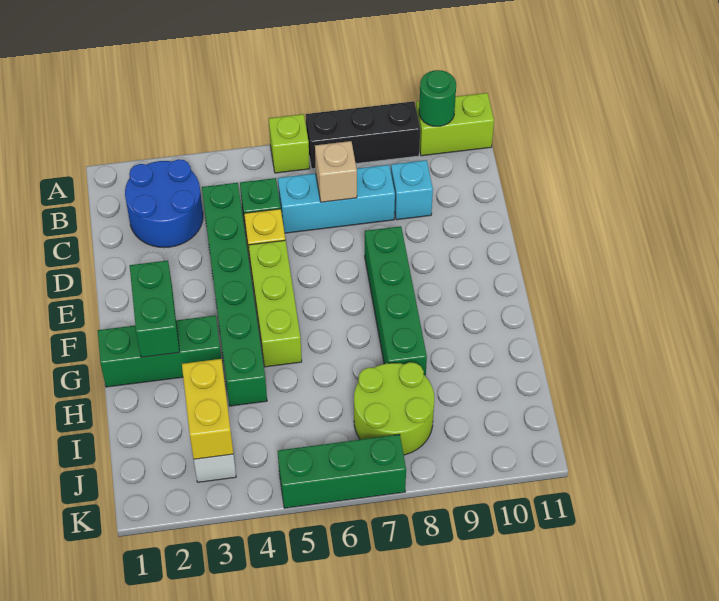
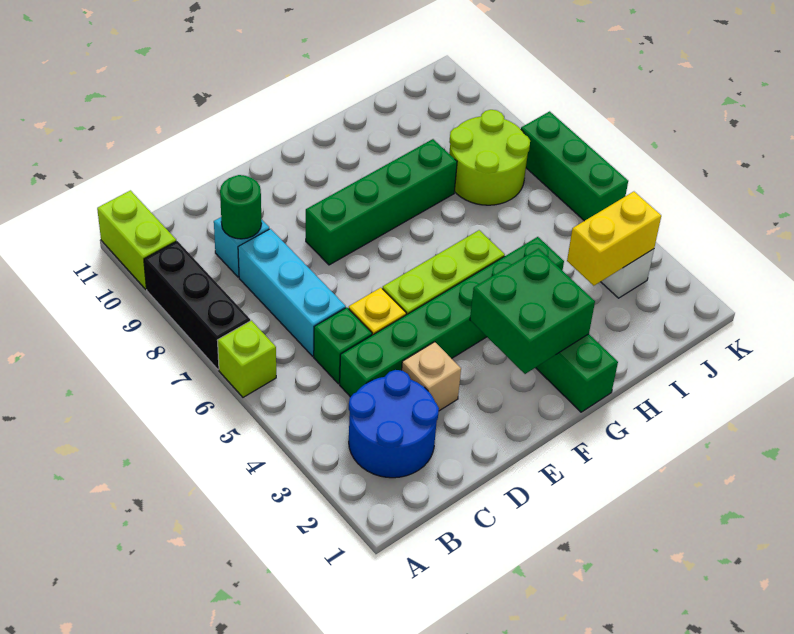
green round brick A10 level 2 -> green round brick C9 level 2
tan brick C7 level 2 -> tan brick D3 level 1
green brick F2:G2 level 2 -> green brick F2:G3 level 2

